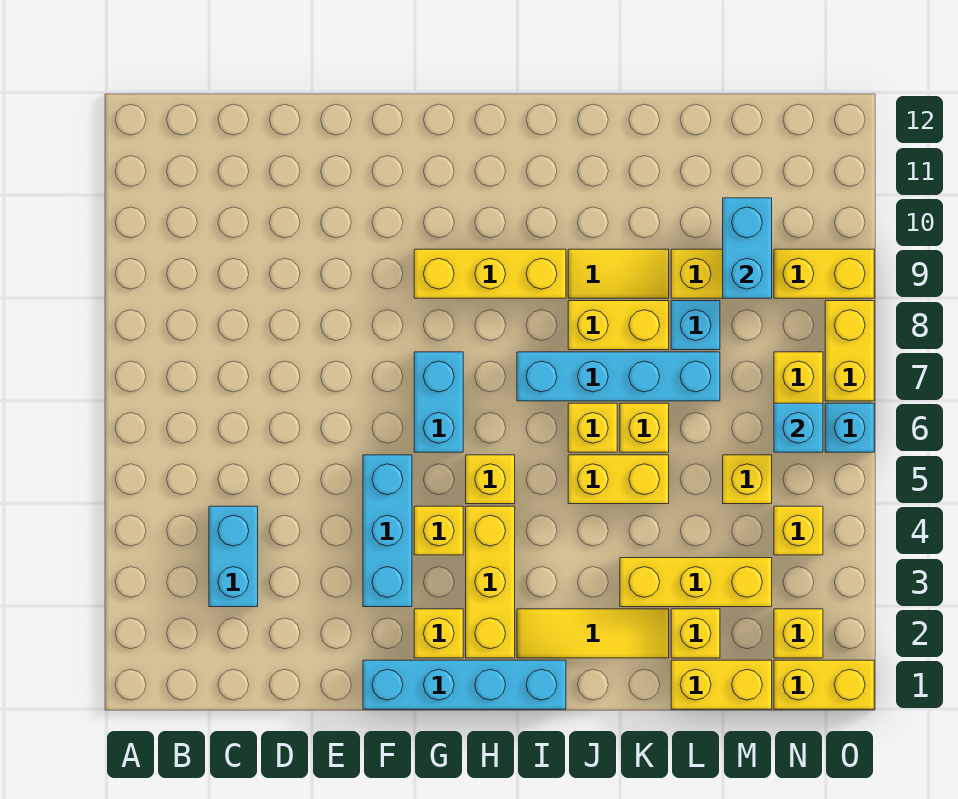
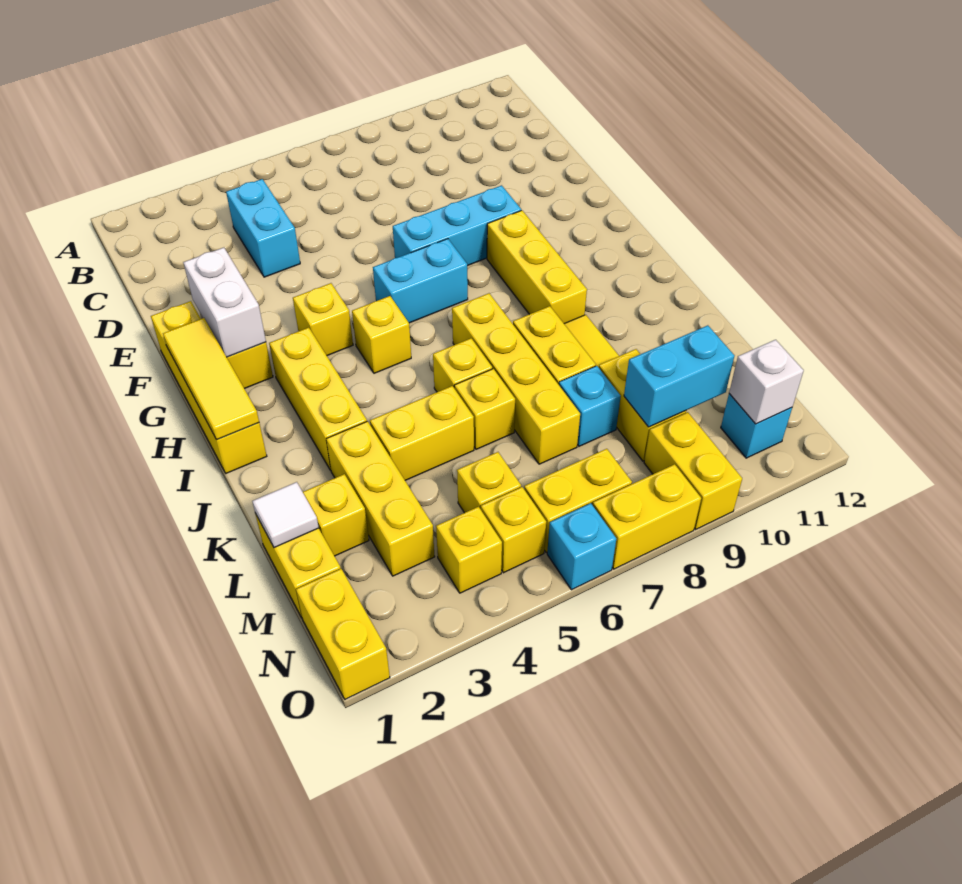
cyan brick C3:C4 level 1 -> cyan brick C4:D4 level 1
cyan brick F1:I1 level 1 -> yellow brick F1:I1 level 1
none -> white brick F2:G2 level 2
cyan brick F3:F5 level 1 -> cyan brick F7:F9 level 1
yellow brick H2:H4 level 1 -> yellow brick H3:J3 level 1
yellow tile I2:K2 level 1 -> yellow tile G1:I1 level 2
cyan brick I7:L7 level 1 -> yellow brick I7:L7 level 1
yellow brick J5:K5 level 1 -> yellow brick K4:K5 level 1
none -> white tile L1 level 2
yellow brick N2 level 1 -> yellow brick N5 level 1
cyan brick N6 level 2 -> cyan brick N11 level 1
none -> white brick N11 level 2

